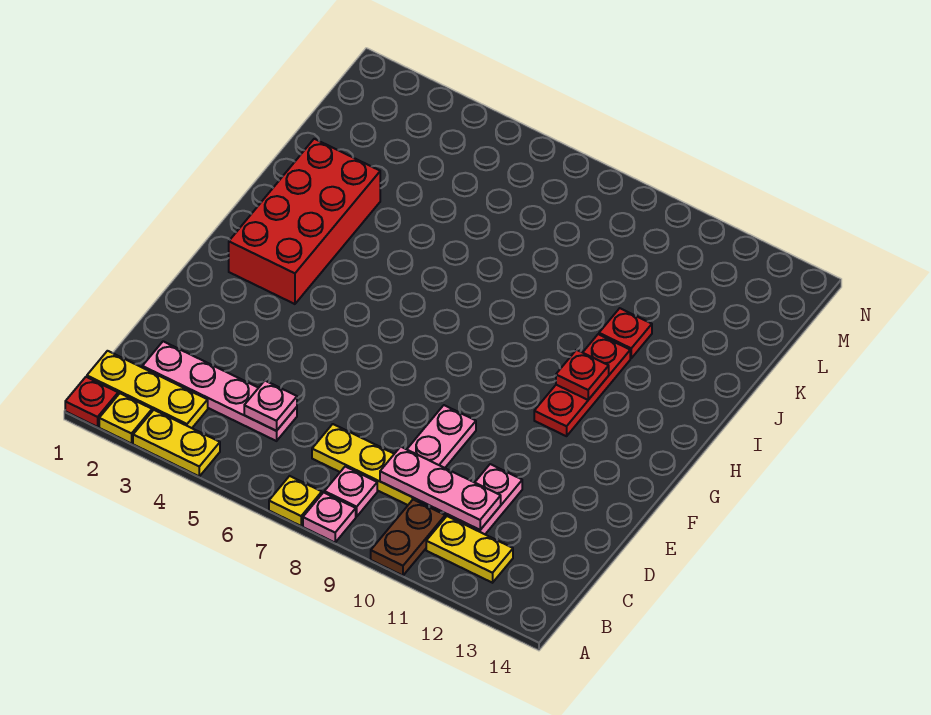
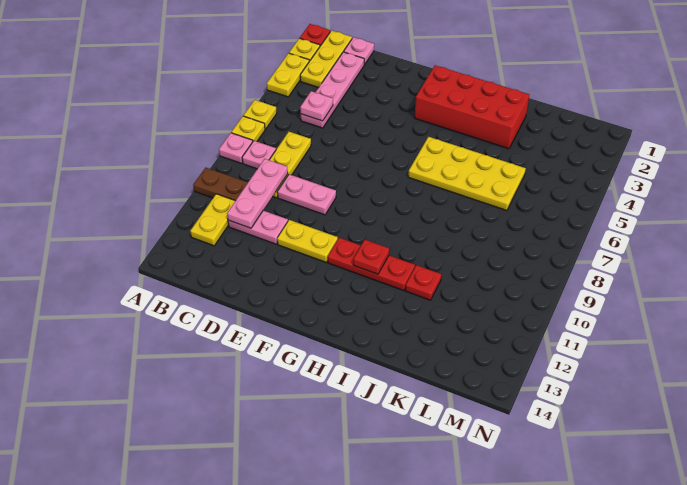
none -> yellow plate A6 level 1
none -> pink plate C1 level 1
none -> yellow plate E11:F11 level 1
none -> yellow plate H5:K6 level 1

